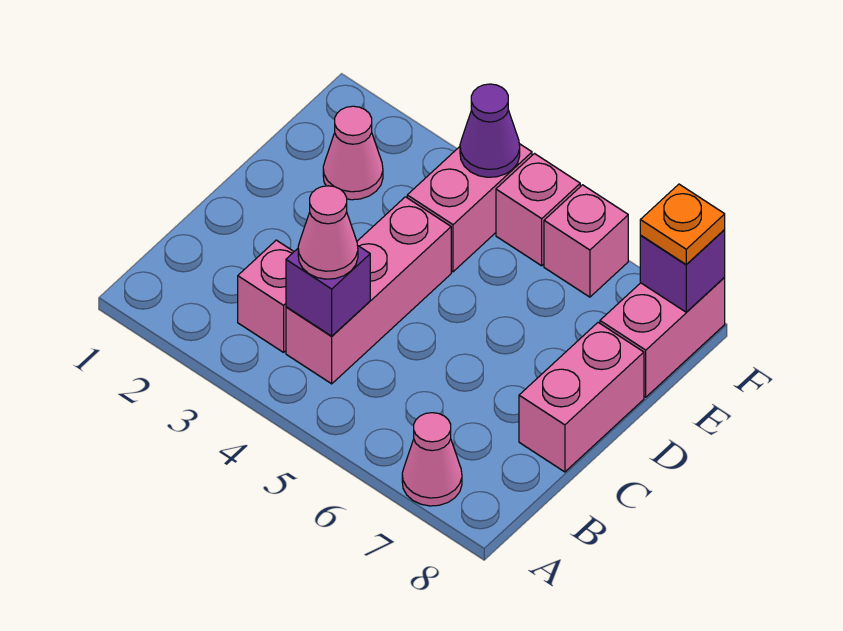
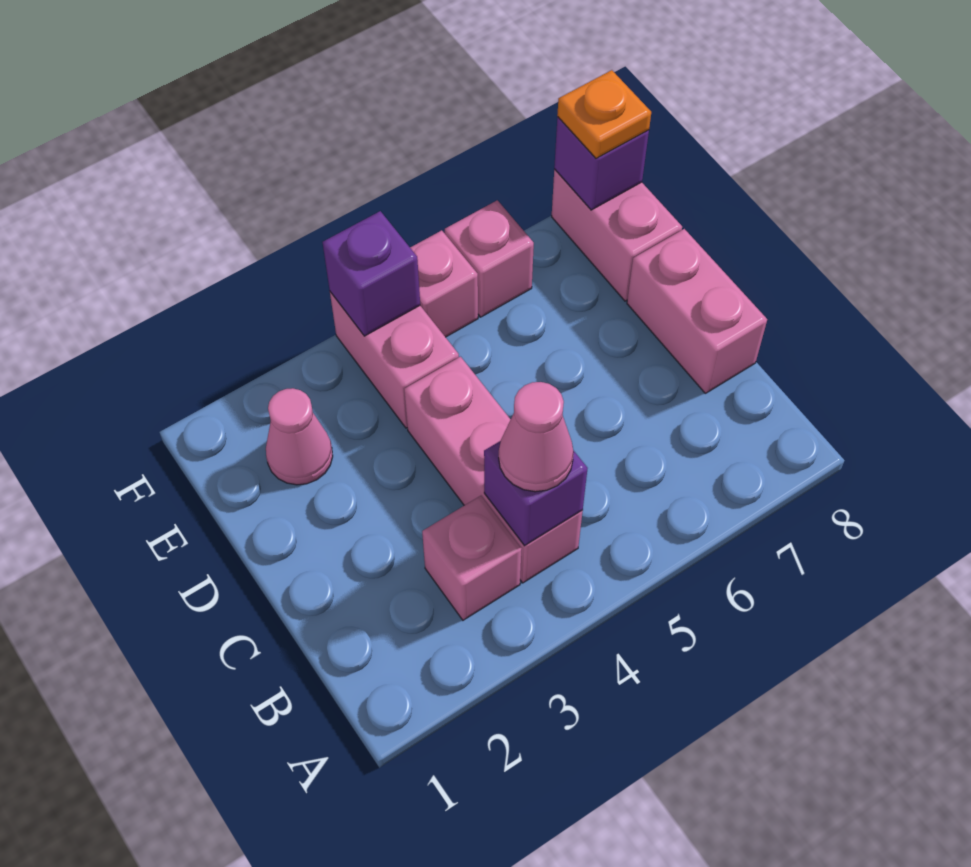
pink cone A7 level 1 -> none
purple cone F4 level 2 -> purple brick F4 level 2

